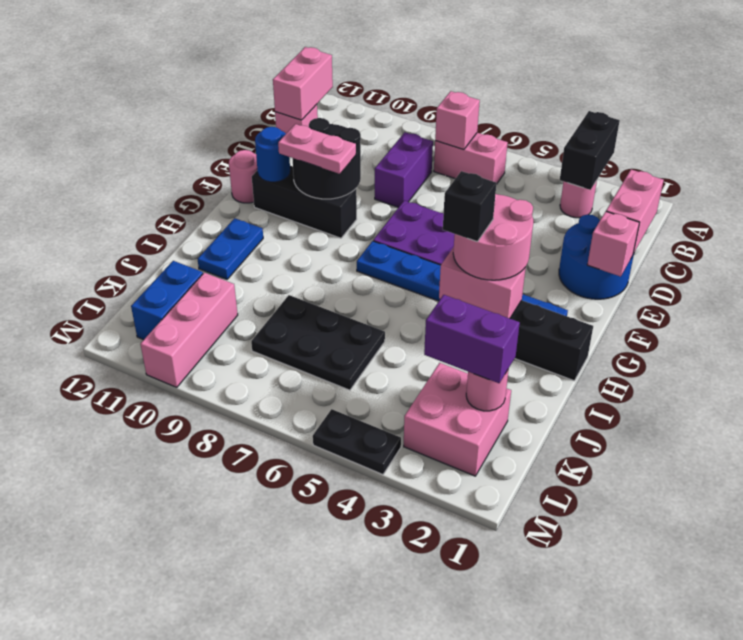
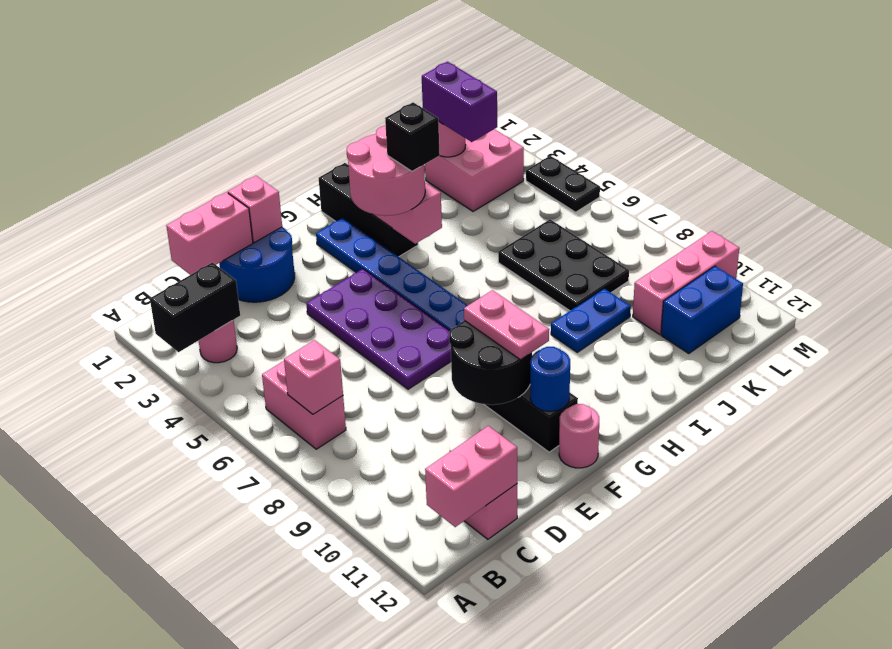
purple brick C8:D8 level 1 -> none
blue plate H11:I11 level 1 -> blue plate I9:J9 level 1

